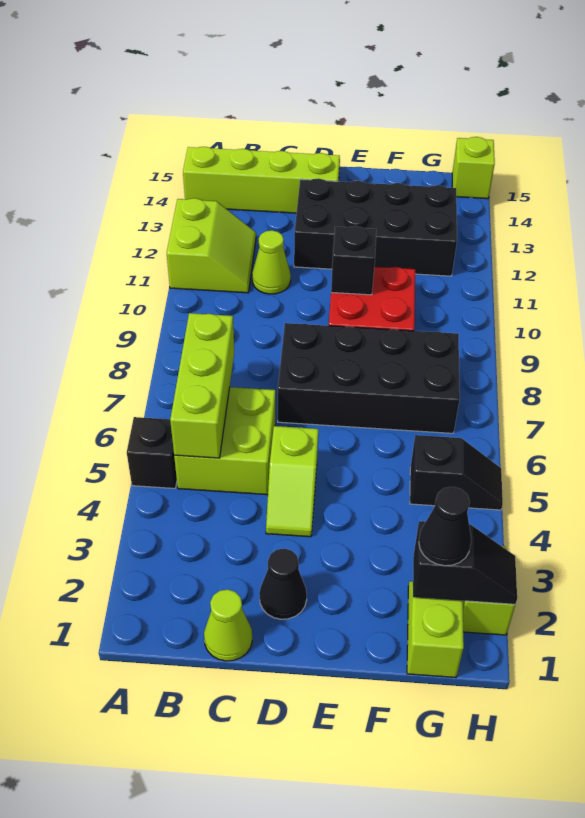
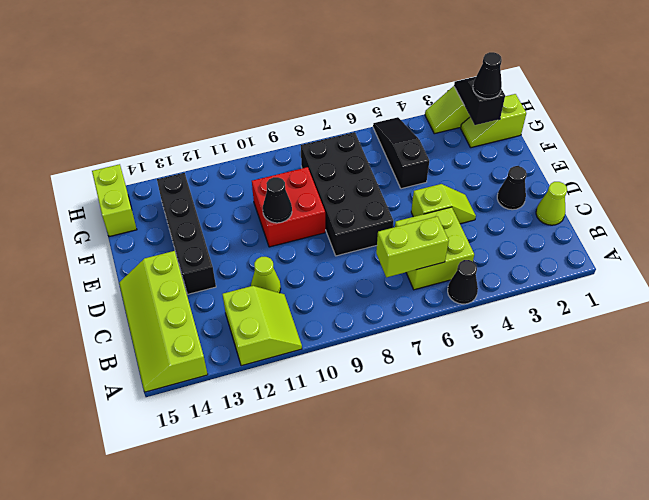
black brick A5 level 1 -> black cone A5 level 1
lime slope A11:B12 level 1 top A -> lime slope A11:B12 level 1 top 12
lime brick B5:B7 level 2 -> lime brick B6:B7 level 2
black brick D12:G13 level 1 -> black brick D13:G13 level 1
black brick E10 level 2 -> black cone E10 level 2
black slope G5:H5 level 1 top G -> black slope F5:H5 level 1 top F
lime brick H15 level 1 -> lime brick G15:H15 level 1

